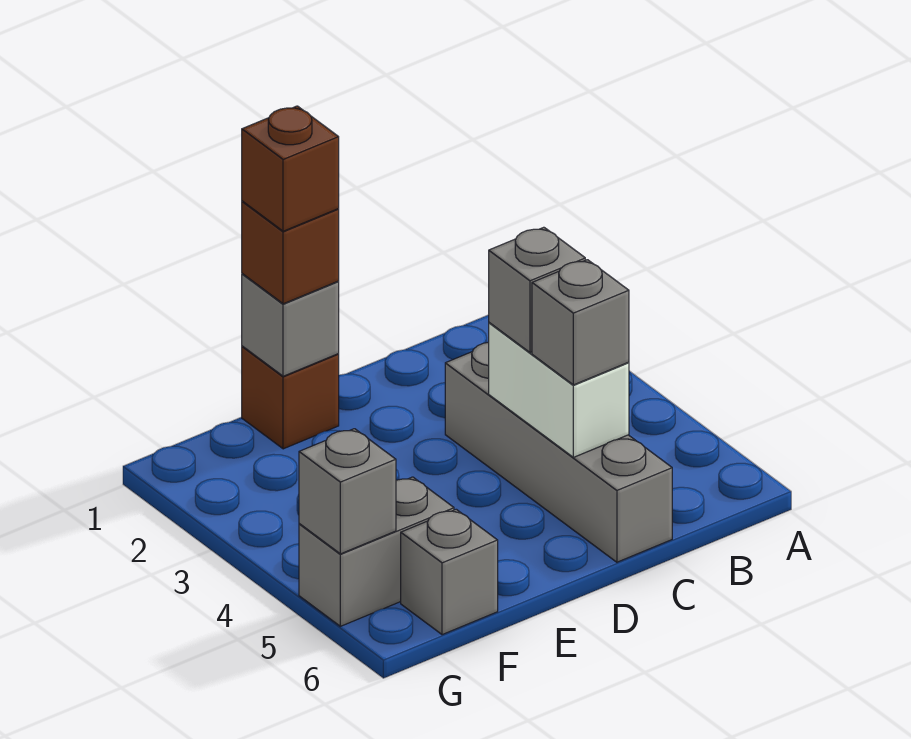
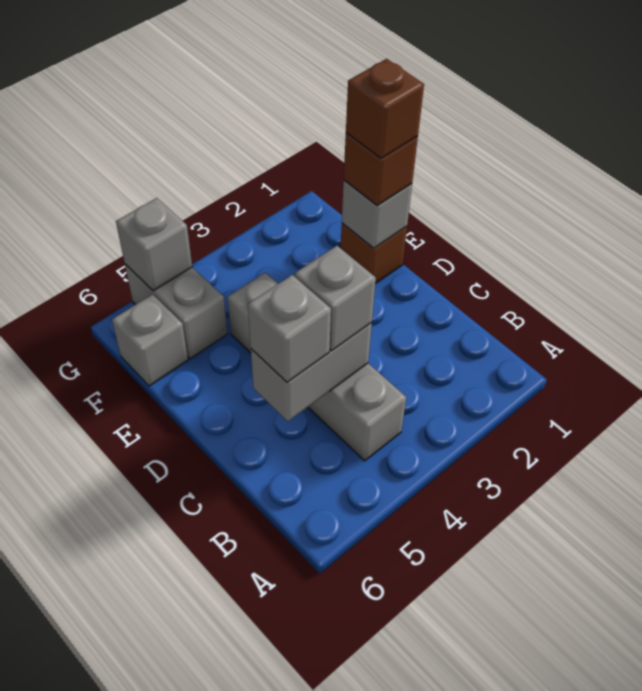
grey brick C3:C6 level 1 -> grey brick B4:E4 level 1
white brick C4:C5 level 2 -> grey brick C4:C5 level 2

